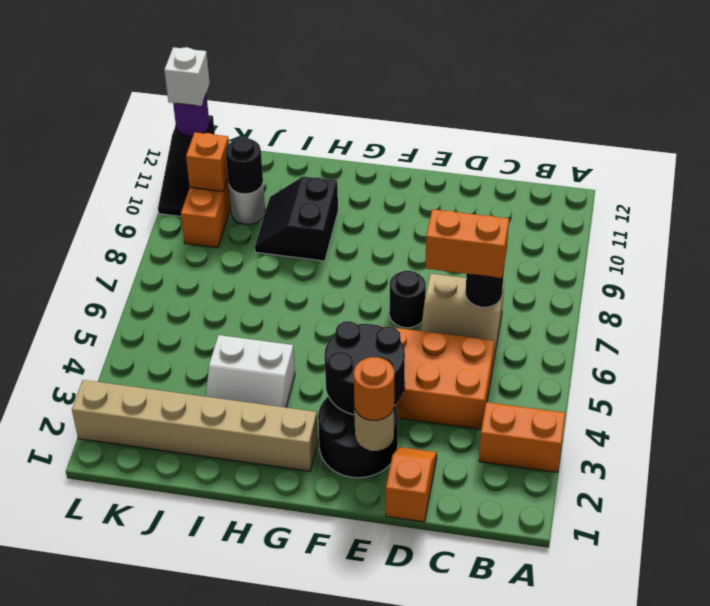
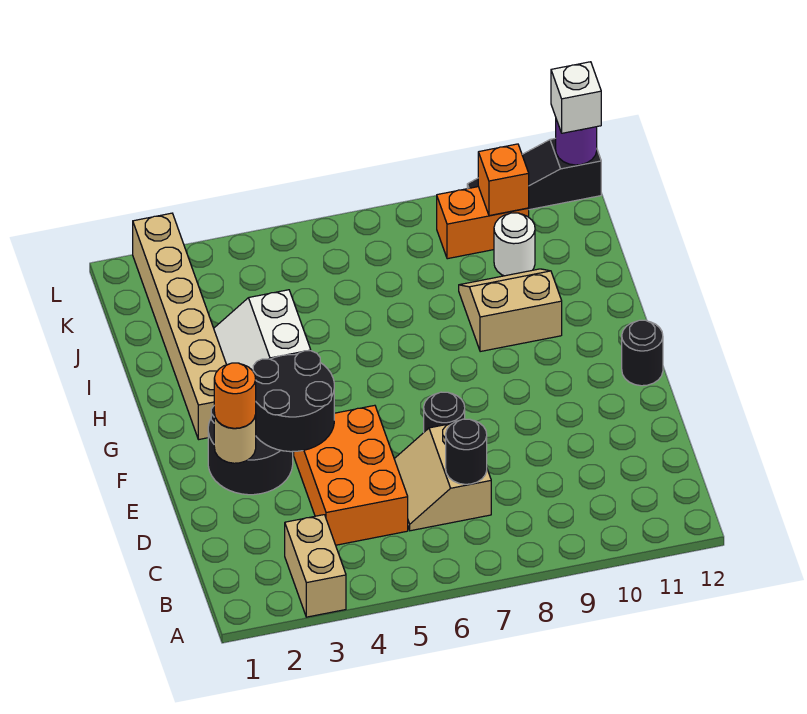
orange brick A3:B3 level 1 -> tan brick A3:B3 level 1
orange brick C7:D7 level 3 -> none
orange slope D1:D2 level 1 top 1 -> none
black slope H9:I10 level 1 top H -> tan slope H9:I10 level 1 top H
black round brick J10 level 2 -> black round brick F12 level 1

